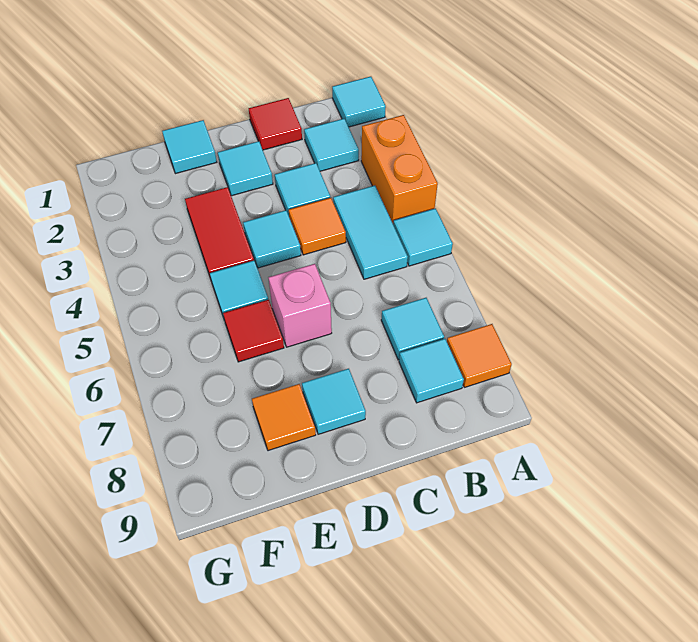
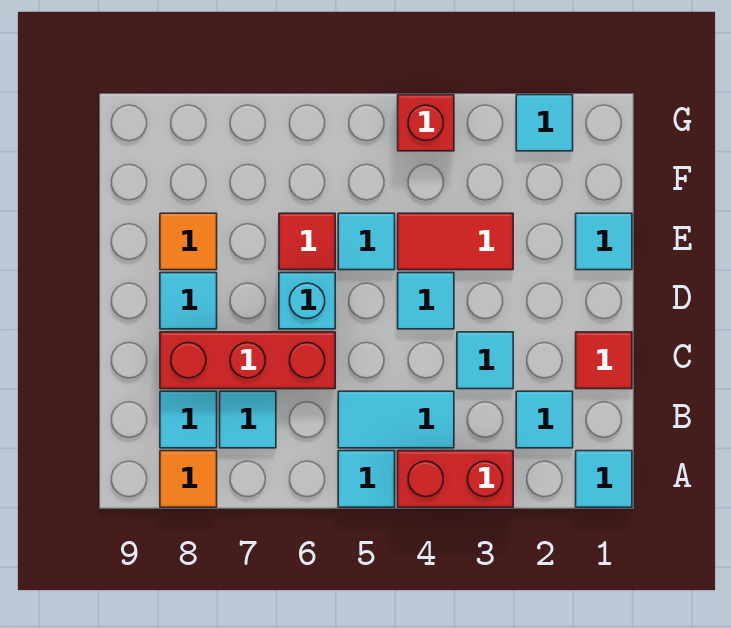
orange brick A3:A4 level 1 -> red brick A3:A4 level 1
orange tile C4 level 1 -> none
none -> red brick C6:C8 level 1
cyan tile D2 level 1 -> cyan tile G2 level 1
pink brick D6 level 1 -> cyan brick D6 level 1
none -> red brick G4 level 1

